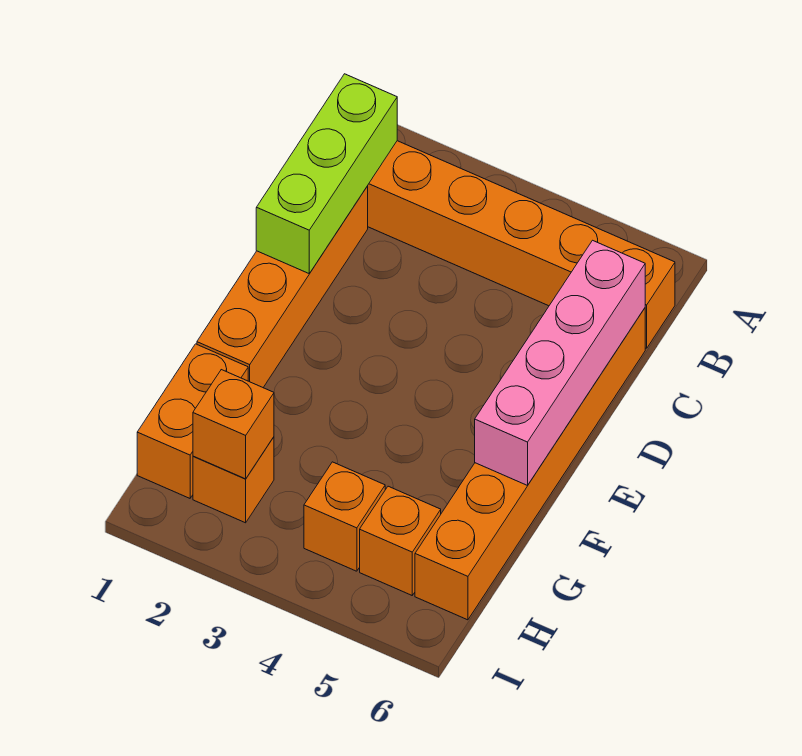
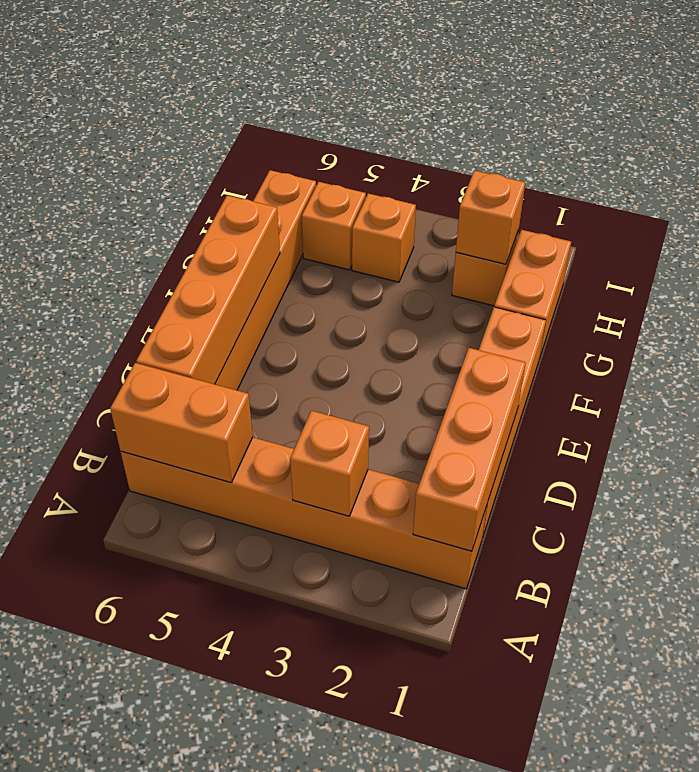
lime brick B1:D1 level 2 -> orange brick B1:D1 level 2
none -> orange brick B3 level 2
none -> orange brick B5:B6 level 2
pink brick C6:F6 level 2 -> orange brick C6:F6 level 2

